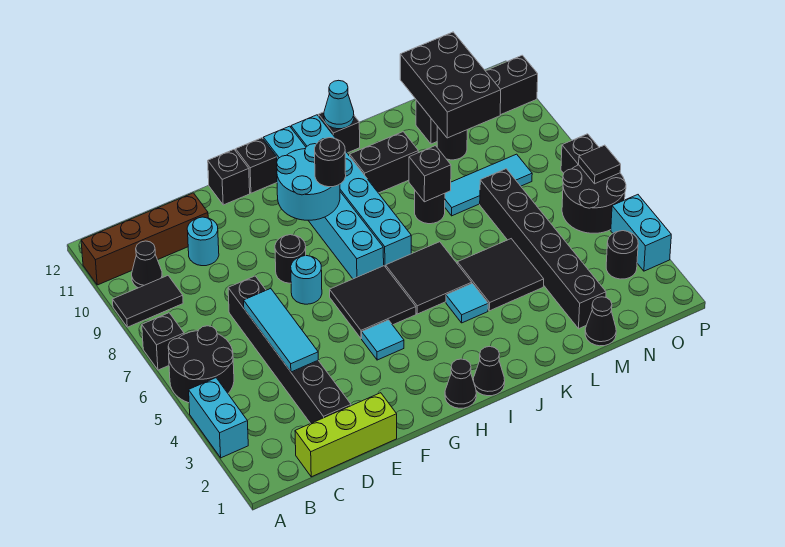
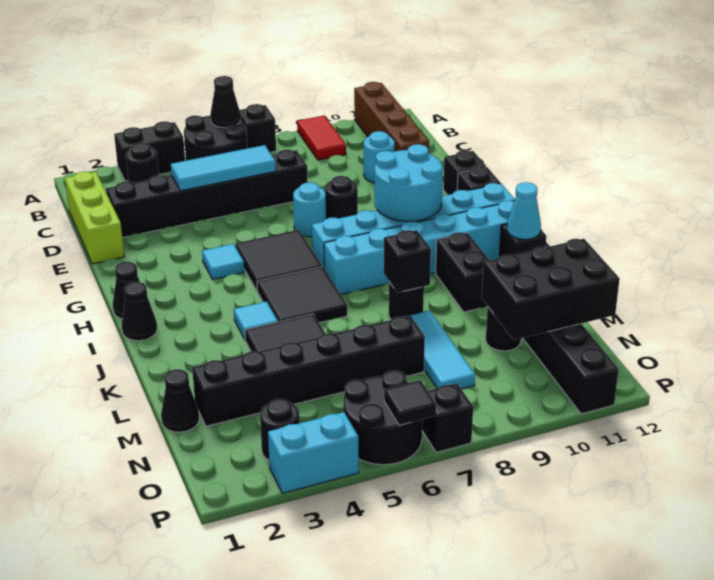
cyan brick A3:A4 level 1 -> black brick A3:A4 level 1
black tile A9:B9 level 1 -> red tile A9:B9 level 1
black cone B10 level 1 -> black cone A6 level 2
black round brick H9 level 3 -> black round brick B3 level 1

